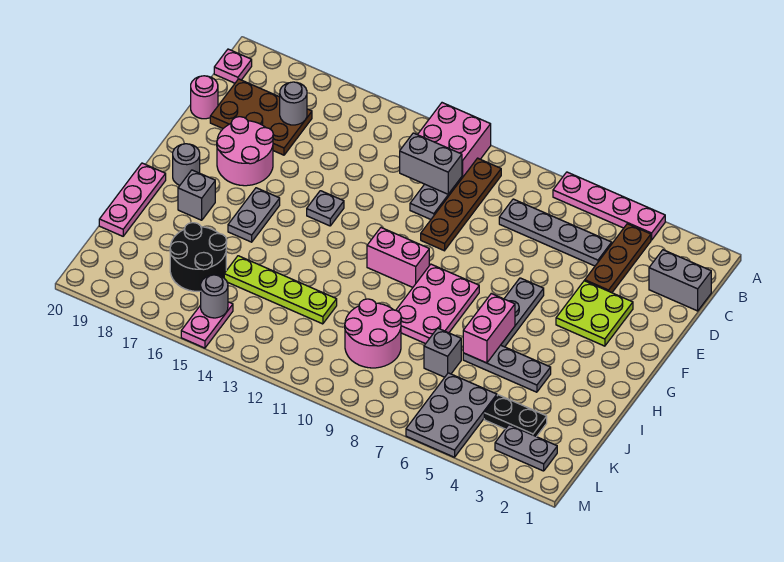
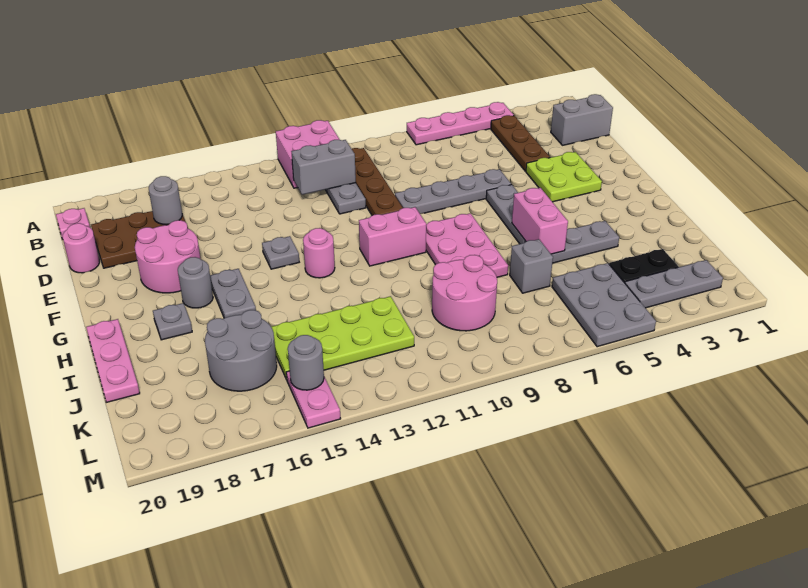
grey plate C5:C8 level 1 -> grey plate E6:E9 level 1
none -> pink round brick G13 level 1
grey round brick G19 level 1 -> grey round brick G17 level 1
grey brick H18 level 1 -> grey plate H18 level 1
lime plate J12:J15 level 1 -> lime plate J12:K15 level 1
black round brick J16:K17 level 1 -> grey round brick J16:K17 level 1
grey plate L2:L3 level 1 -> grey plate L2:L4 level 1

